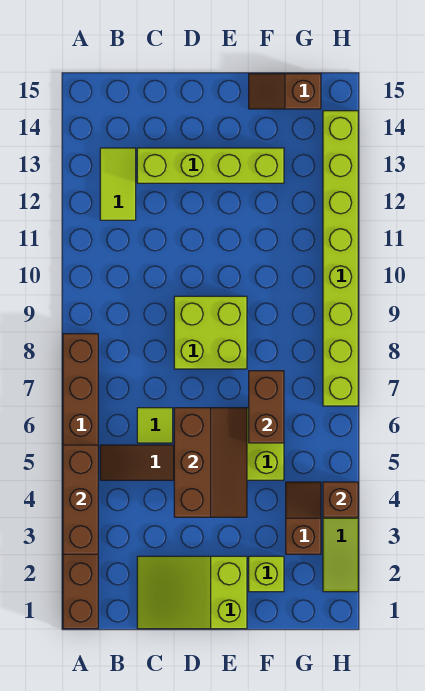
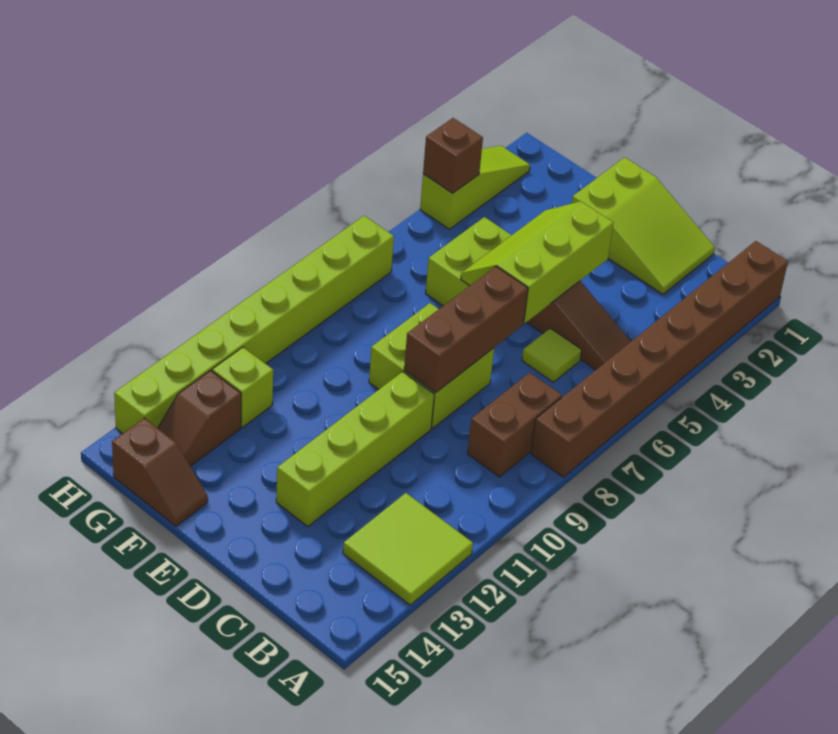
brown brick A3:A5 level 2 -> brown brick D7:D9 level 2
lime tile B12:B13 level 1 -> lime tile A12:B13 level 1
lime brick C13:F13 level 1 -> lime brick D10:D13 level 1
brown slope D4:E6 level 2 top D -> lime slope D4:E6 level 2 top D
lime brick F2 level 1 -> lime brick G12 level 1
brown brick F6:F7 level 2 -> brown brick B8:B9 level 1
brown slope G3:G4 level 1 top 3 -> brown slope G13:G14 level 1 top 13

